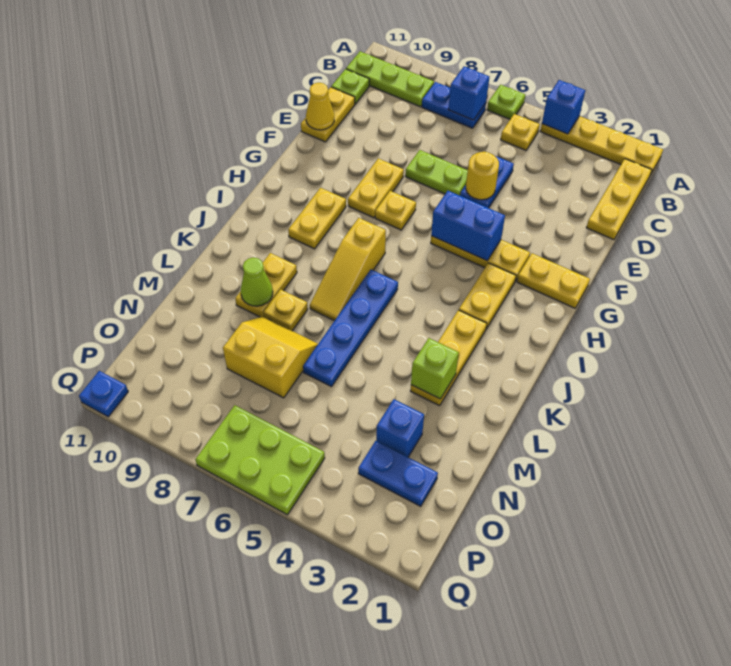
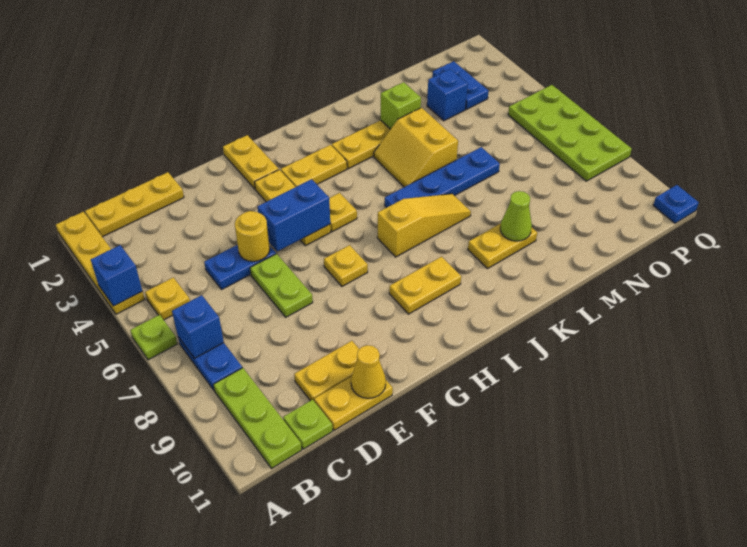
yellow plate F8:G8 level 1 -> yellow plate D10:E10 level 1
blue brick G4:G5 level 2 -> blue brick F5:G5 level 2
yellow plate L8 level 1 -> yellow plate H5 level 1
yellow slope M7:N8 level 1 top N -> yellow slope K4:L5 level 1 top L
lime plate P5:Q7 level 1 -> lime plate P5:Q8 level 1

